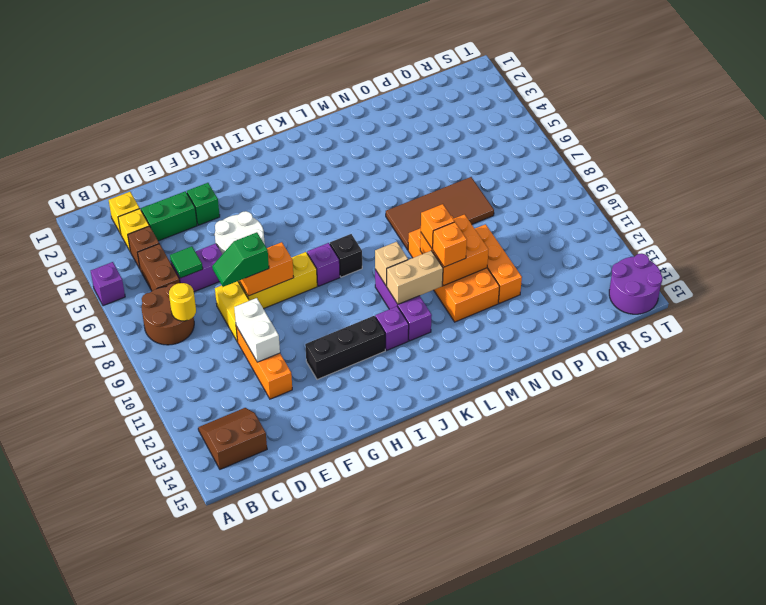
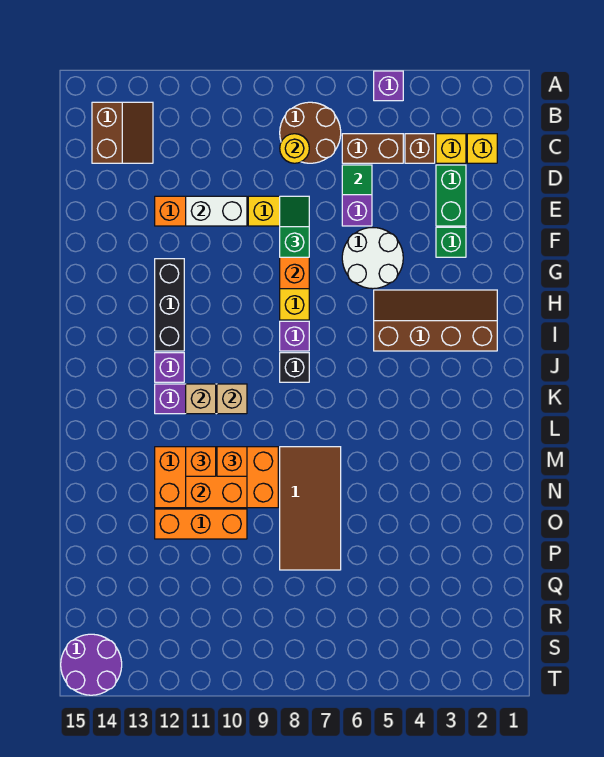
none -> brown slope H2:I5 level 1 top I
tan brick K11:L11 level 2 -> tan brick K11 level 2

